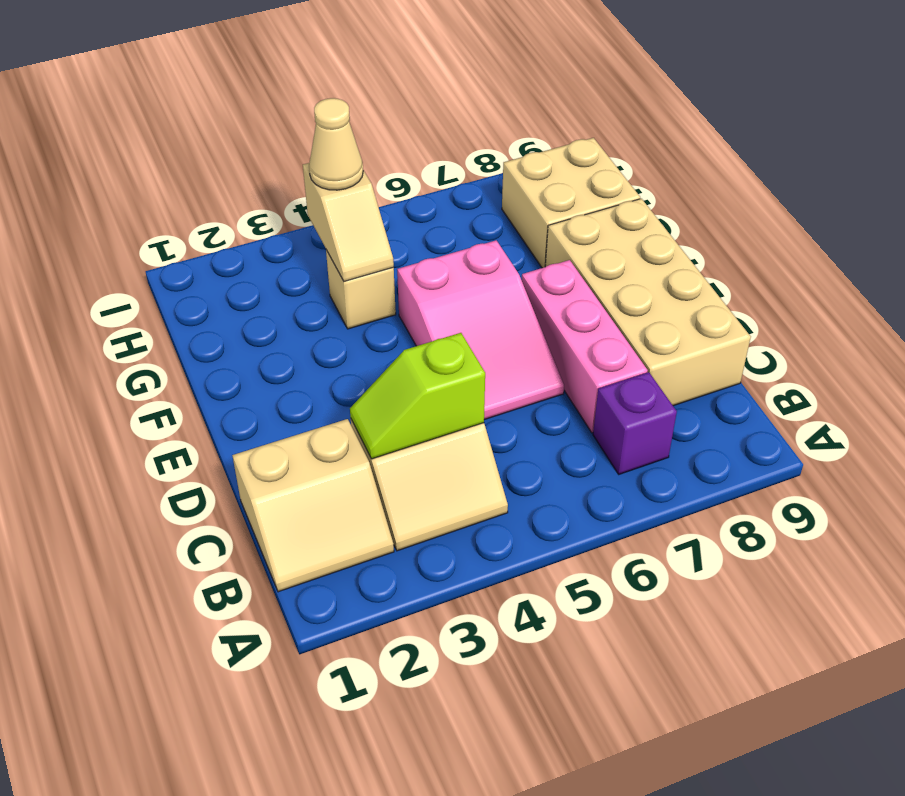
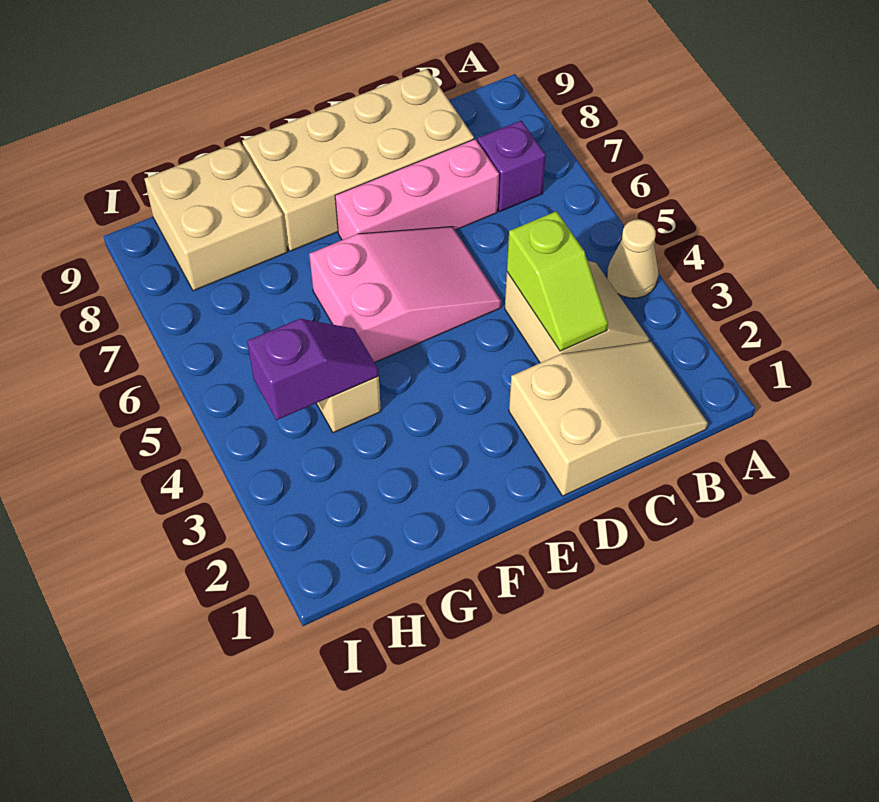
tan slope B1:C2 level 1 top C -> tan slope B1:D2 level 1 top D
tan slope G4:H4 level 2 top H -> purple slope G4:H4 level 2 top H
tan cone H4 level 3 -> tan cone A4 level 1

